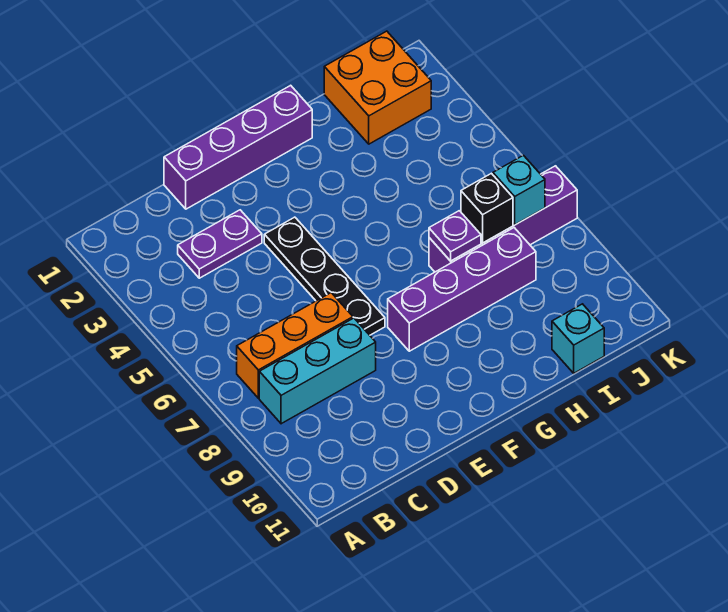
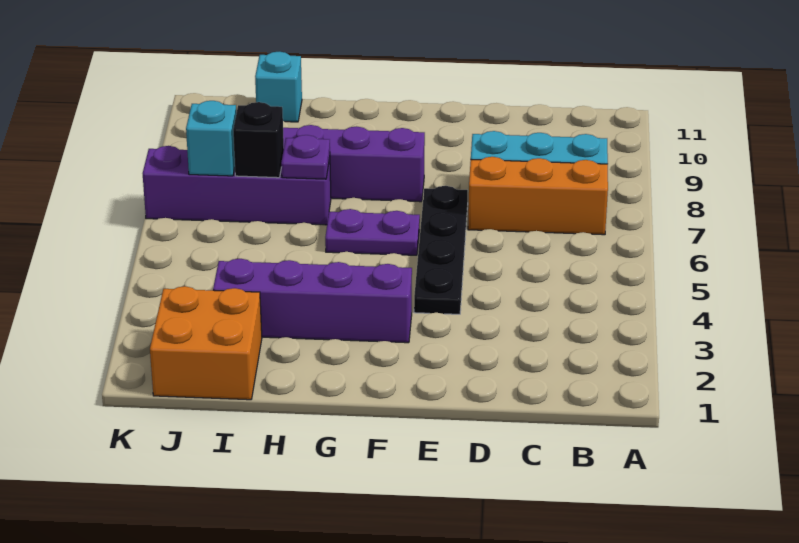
purple plate C3:D3 level 1 -> purple plate F6:G6 level 1
purple brick D1:G1 level 1 -> purple brick F3:I3 level 1

